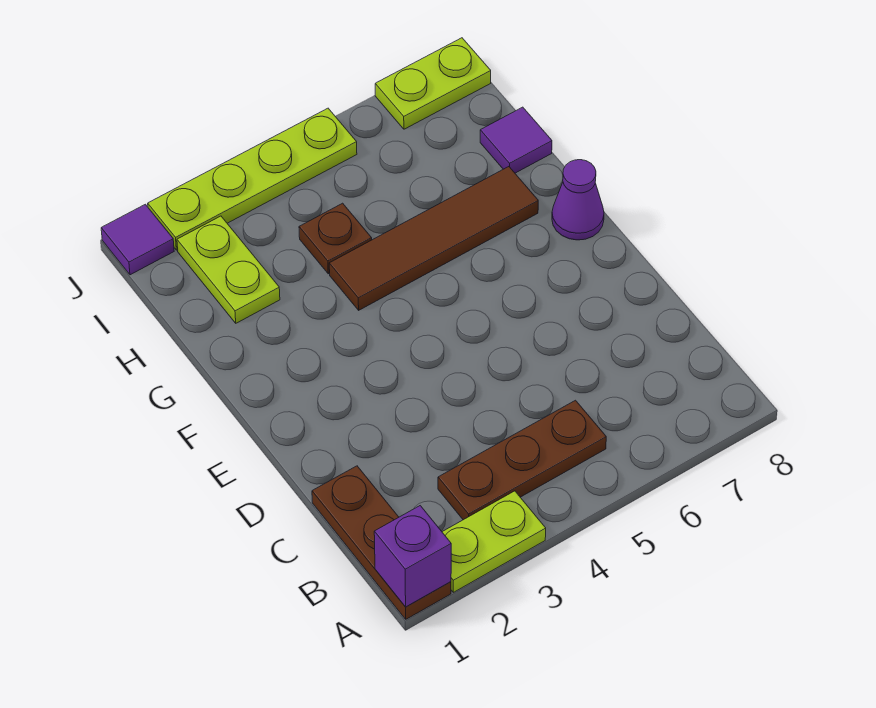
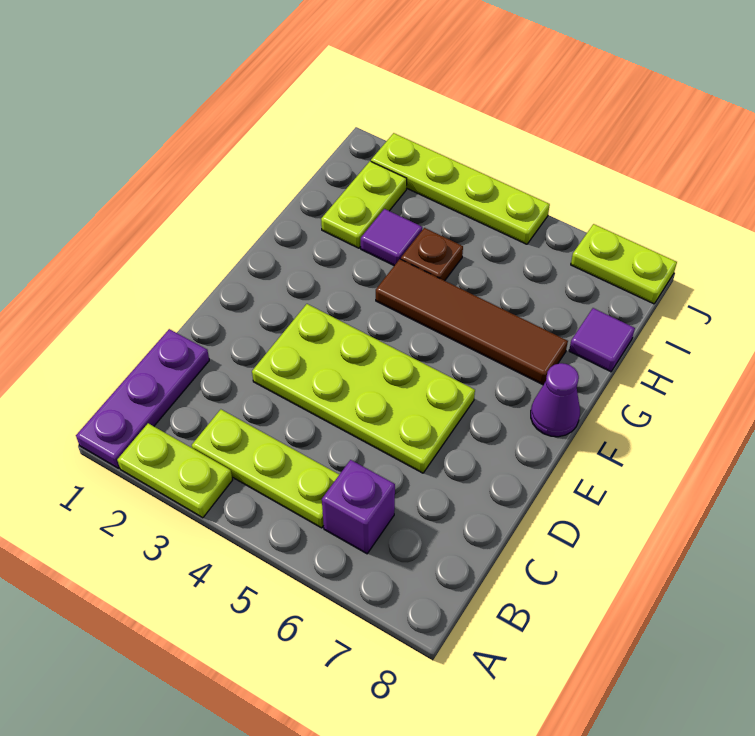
brown plate A1:C1 level 1 -> purple plate A1:C1 level 1
purple brick A1 level 2 -> purple brick B6 level 1
brown plate B3:B5 level 1 -> lime plate B3:B5 level 1
none -> lime plate D3:E6 level 1
purple tile J1 level 1 -> purple tile H3 level 1

